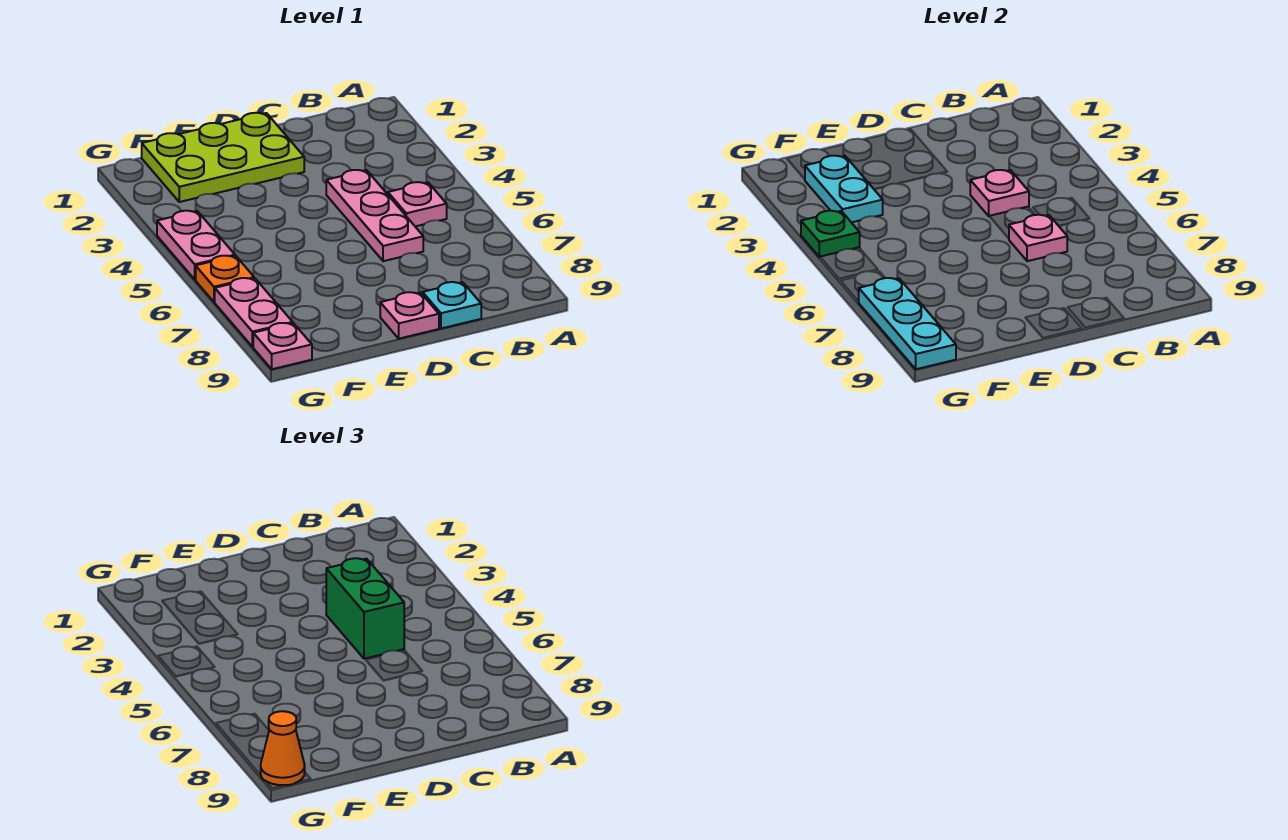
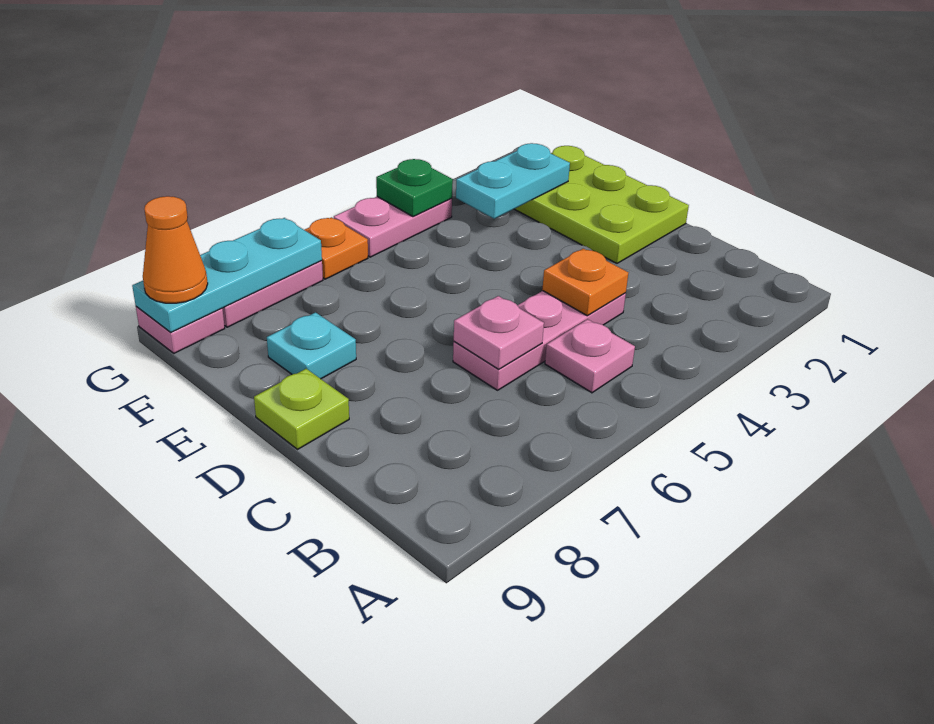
pink plate C4 level 2 -> orange plate C4 level 2
green brick C4:C5 level 3 -> none
cyan plate C9 level 1 -> cyan plate E8 level 1
pink plate D9 level 1 -> lime plate D9 level 1

